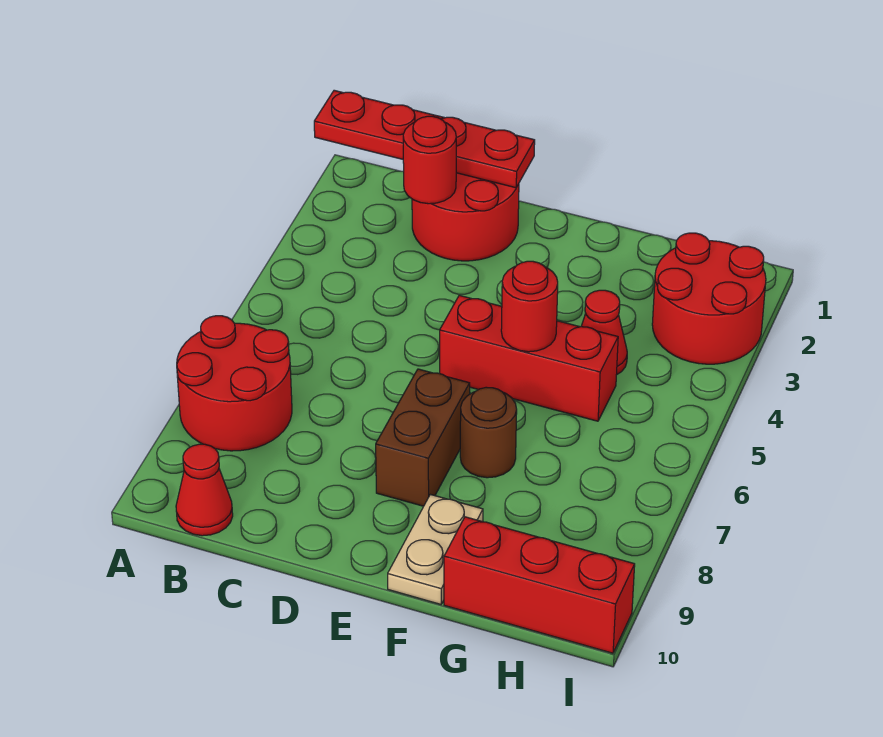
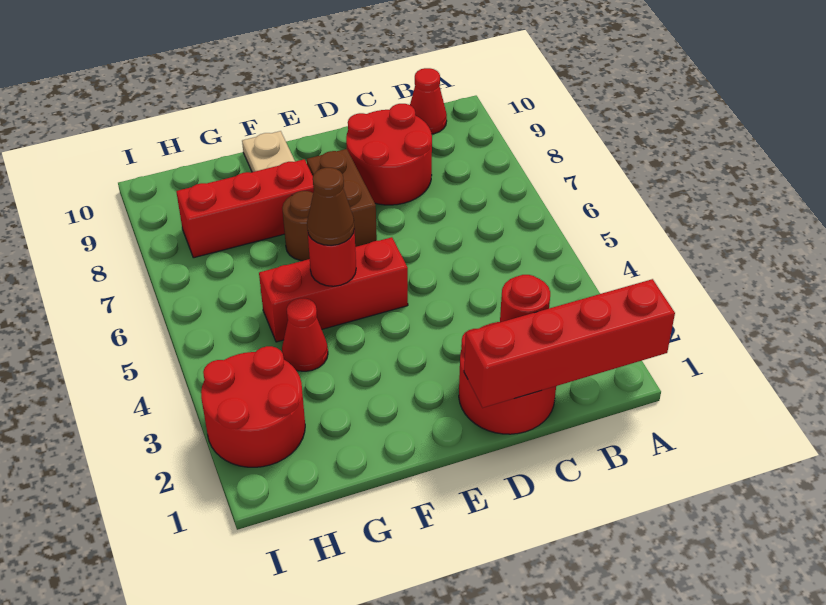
red plate A1:D1 level 2 -> red brick A1:D1 level 2
red round brick A7:B8 level 1 -> red round brick C8:D9 level 1
none -> brown cone F5 level 3
red brick G10:I10 level 1 -> red brick F8:H8 level 1

